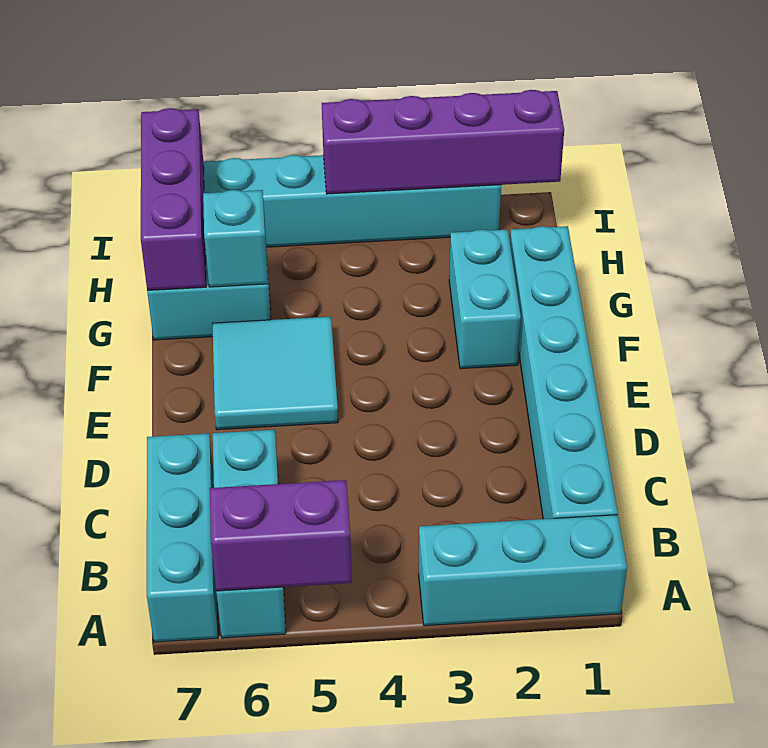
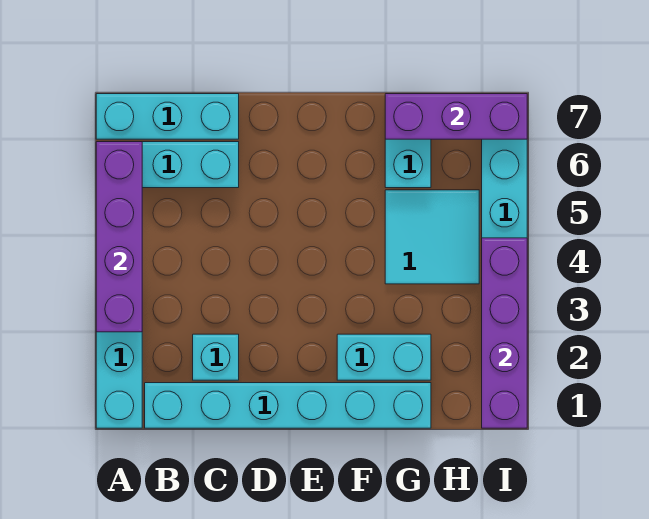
purple brick A5:A6 level 2 -> purple brick A3:A6 level 2
cyan tile E5:F6 level 1 -> cyan tile G4:H5 level 1
cyan brick G6 level 2 -> cyan brick C2 level 1

